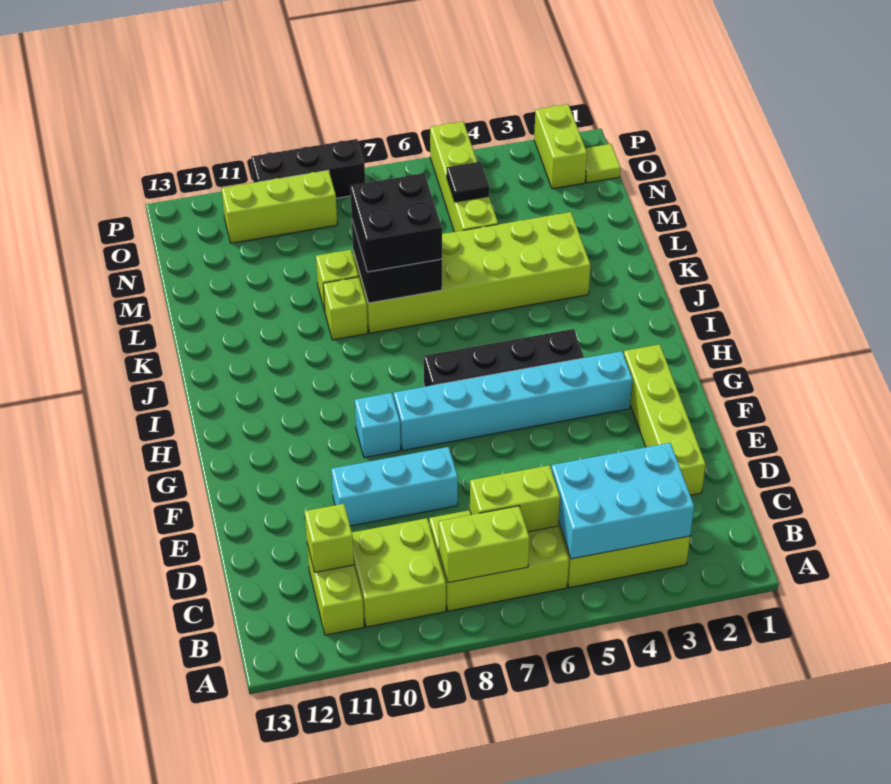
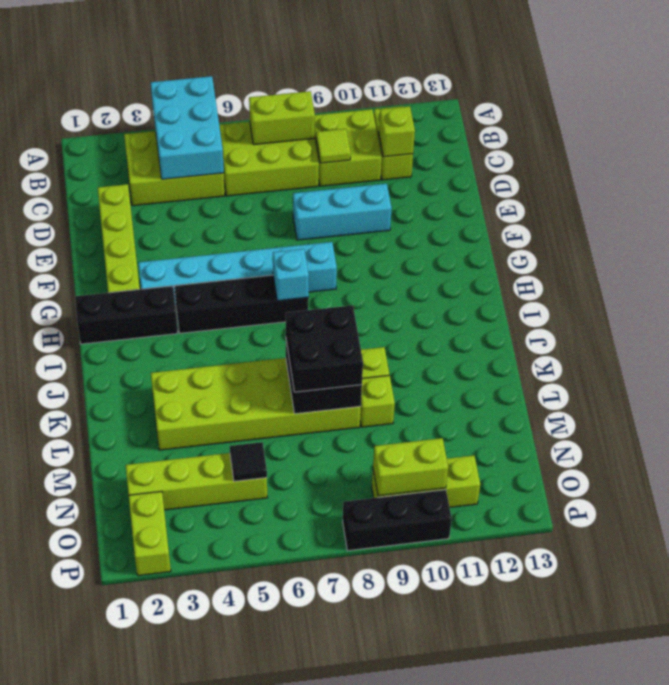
cyan brick B3:C5 level 2 -> cyan brick A4:C5 level 2
lime brick C6:C7 level 2 -> lime brick O9:O10 level 2
cyan brick G9 level 1 -> cyan brick H7 level 2
none -> black brick H1:H3 level 1
lime brick M5:P5 level 1 -> lime brick N2:N5 level 1
lime tile O1 level 1 -> lime tile C9 level 2

